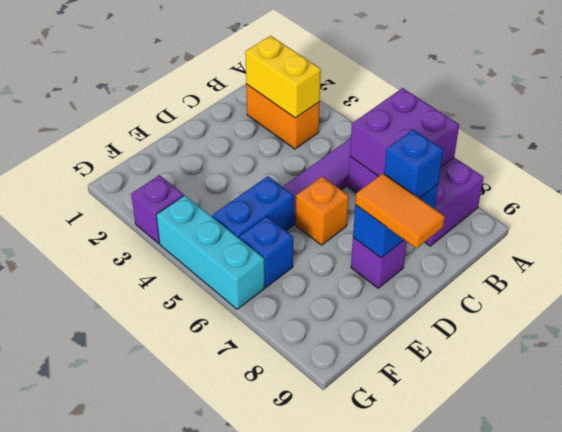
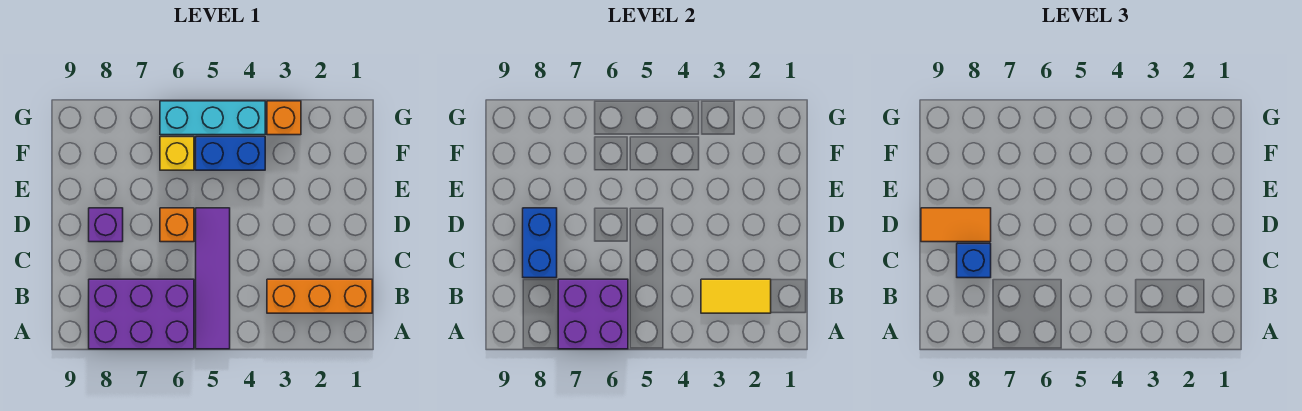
orange brick B2:B3 level 1 -> orange brick B1:B3 level 1
yellow brick B2:B3 level 2 -> yellow tile B2:B3 level 2
blue brick E5:F5 level 1 -> blue brick F4:F5 level 1
blue brick F6 level 1 -> yellow brick F6 level 1
purple brick G3 level 1 -> orange brick G3 level 1

